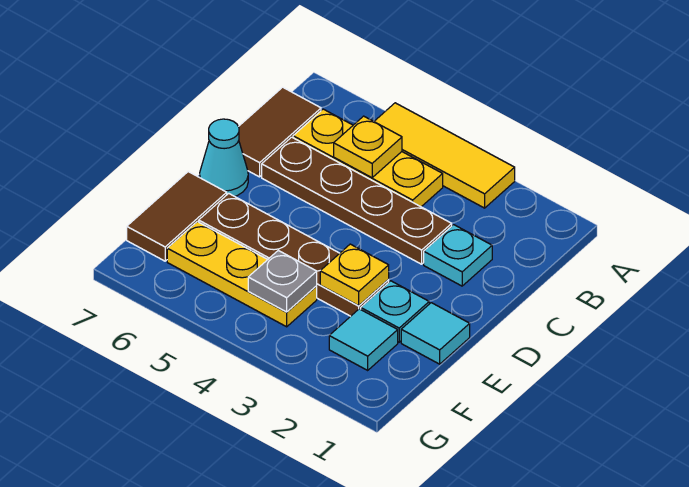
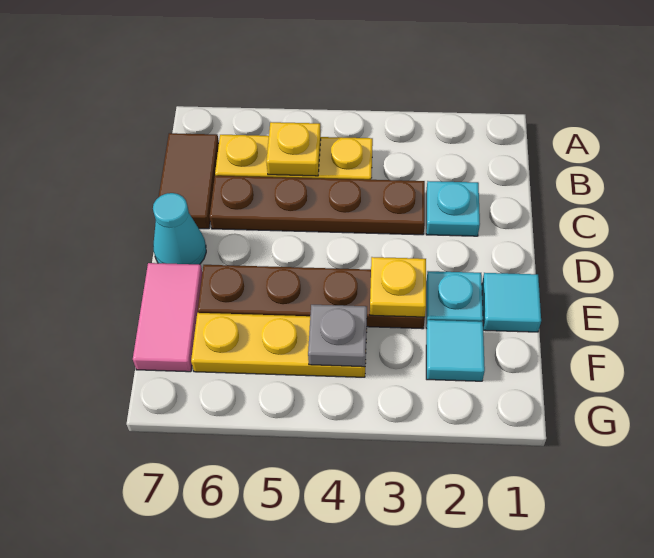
yellow tile A3:A5 level 1 -> none
brown tile E7:F7 level 1 -> pink tile E7:F7 level 1

